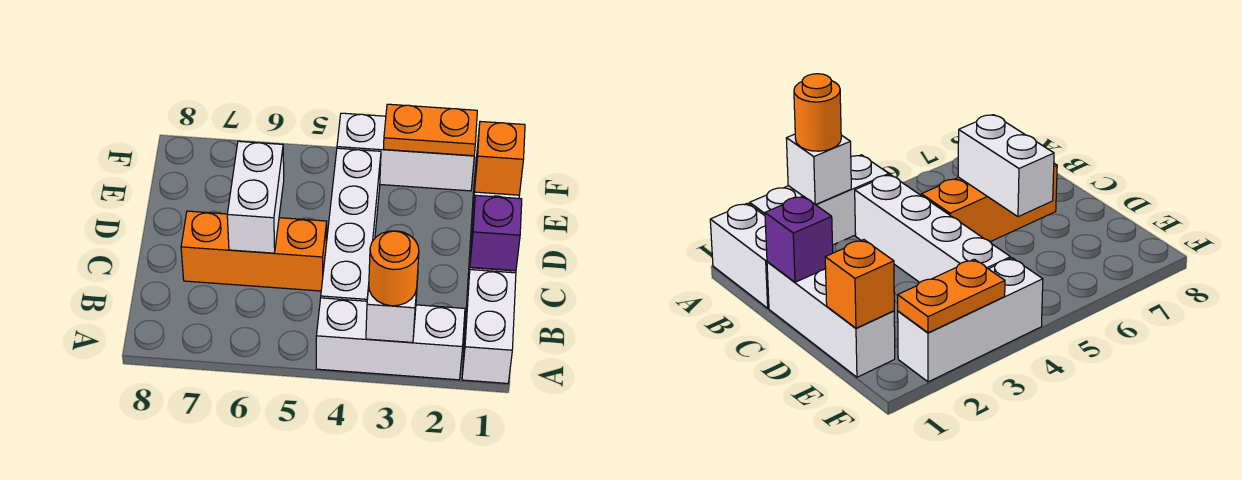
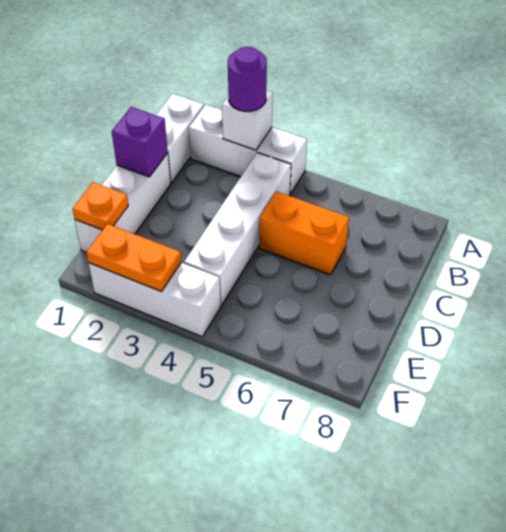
orange round brick A3 level 3 -> purple round brick A3 level 3
orange brick C5:C7 level 1 -> orange brick C5:C6 level 1
white brick C6:D6 level 2 -> none
orange brick E1 level 2 -> orange plate E1 level 2

